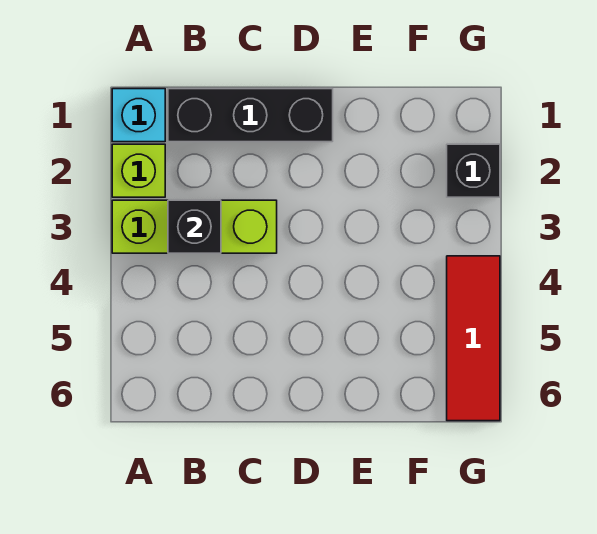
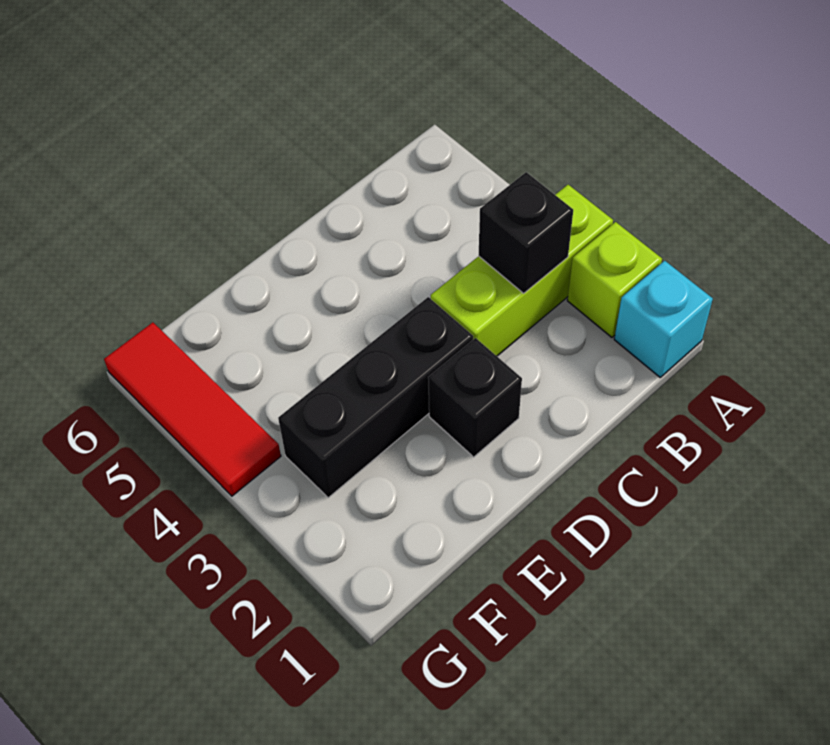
black brick B1:D1 level 1 -> black brick D3:F3 level 1
black brick G2 level 1 -> black brick D2 level 1

